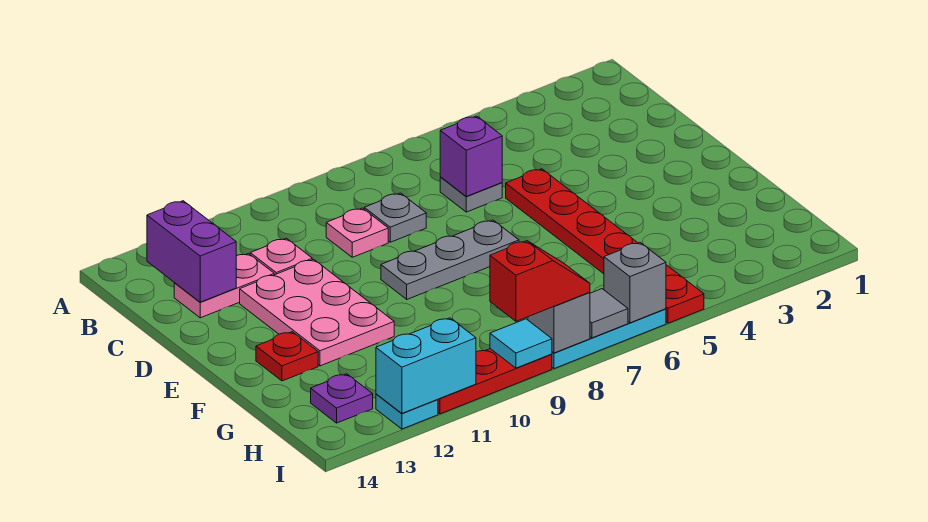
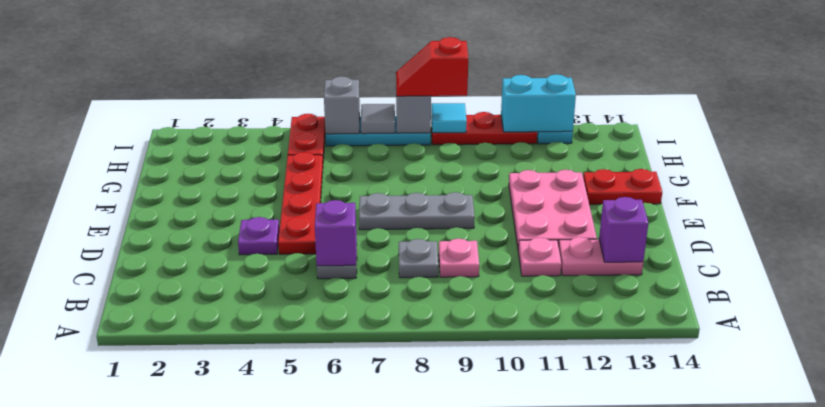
purple brick B13:C13 level 2 -> purple brick C13 level 2
red plate F13 level 1 -> red plate F13:F14 level 1
purple plate H13 level 1 -> purple plate D4 level 1

